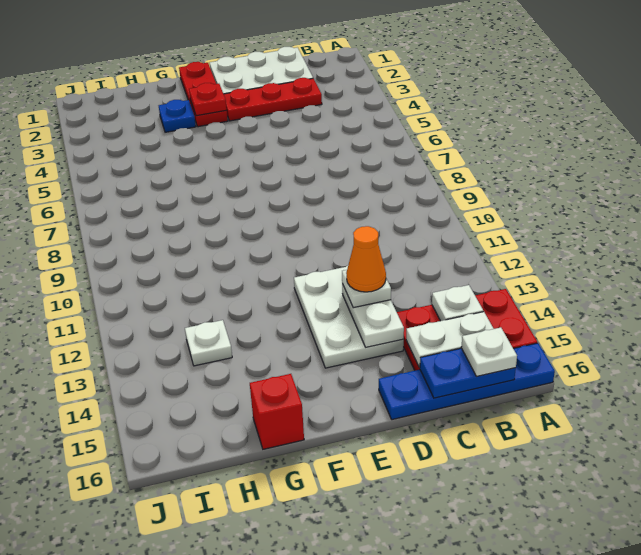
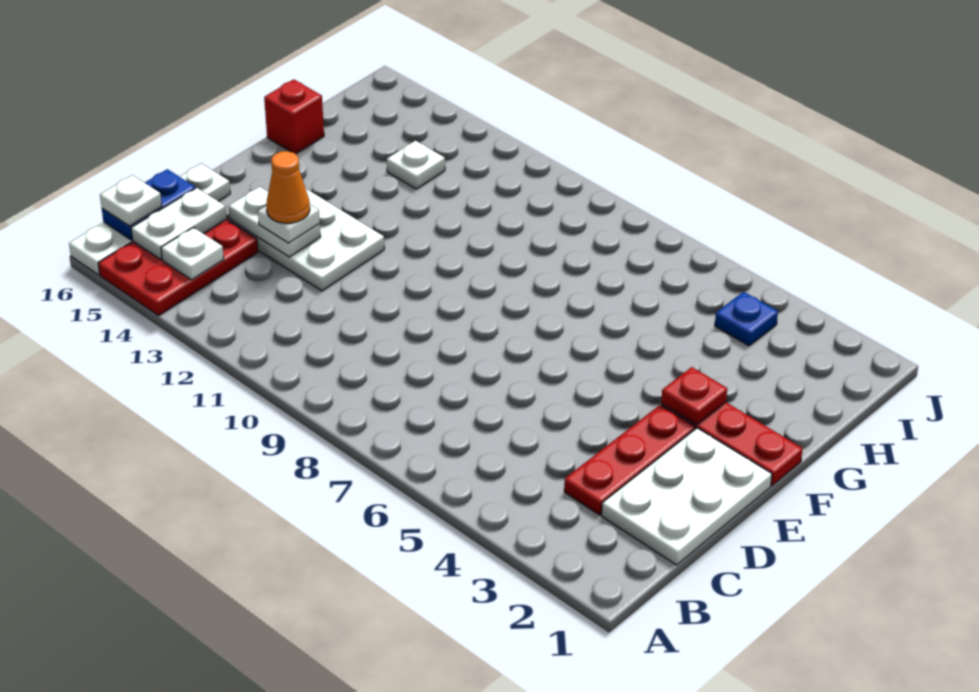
blue plate A16:D16 level 1 -> white plate A16:D16 level 1
blue plate G3 level 1 -> blue plate I4 level 1

